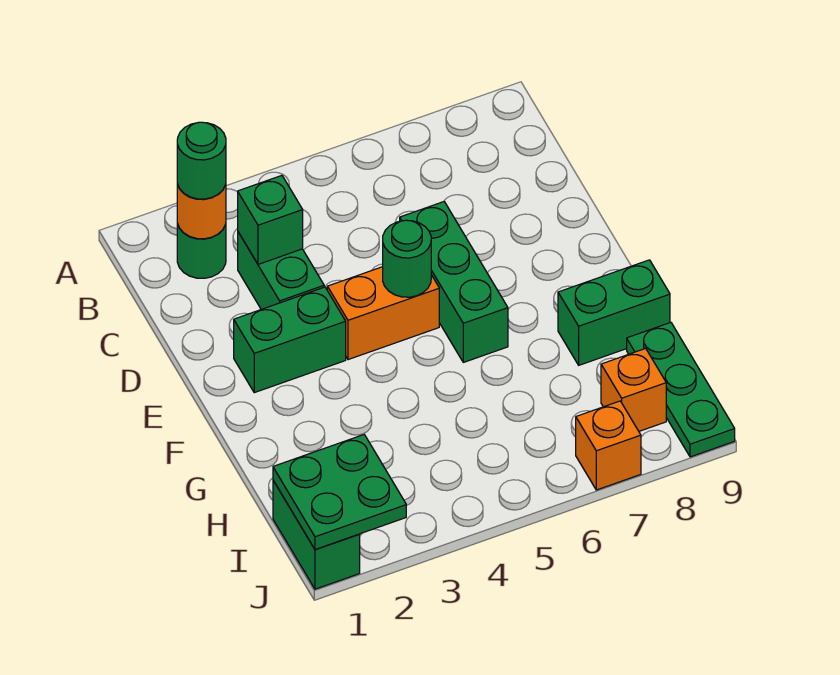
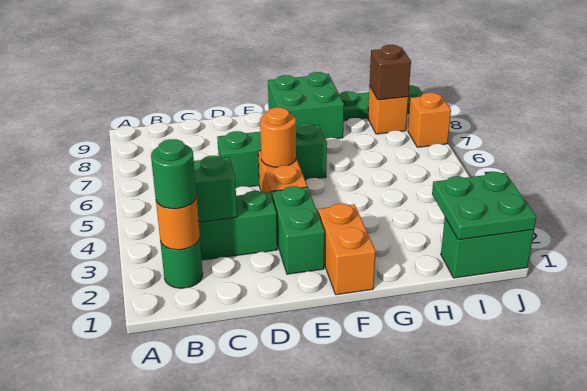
green round brick E5 level 2 -> orange round brick E5 level 2
none -> orange brick F1:F2 level 1
green brick G8:G9 level 1 -> green brick F8:G9 level 1
none -> brown brick I8 level 2

